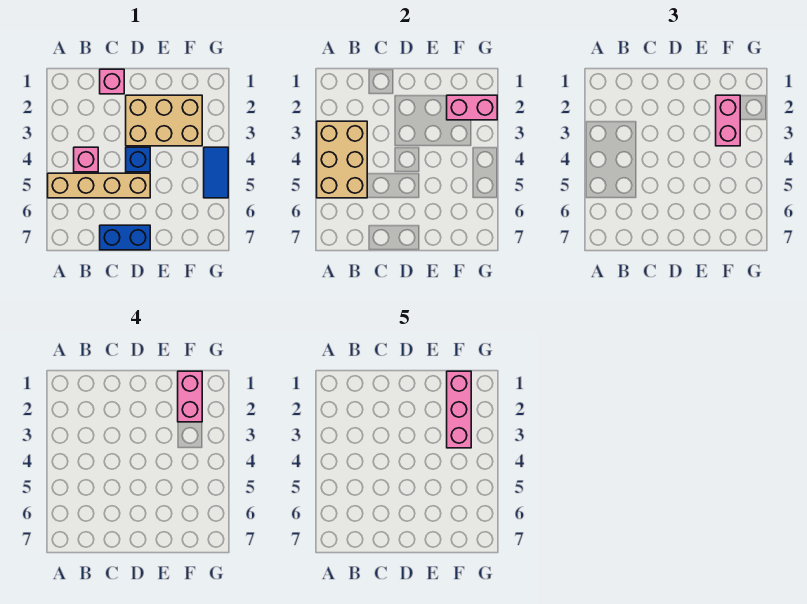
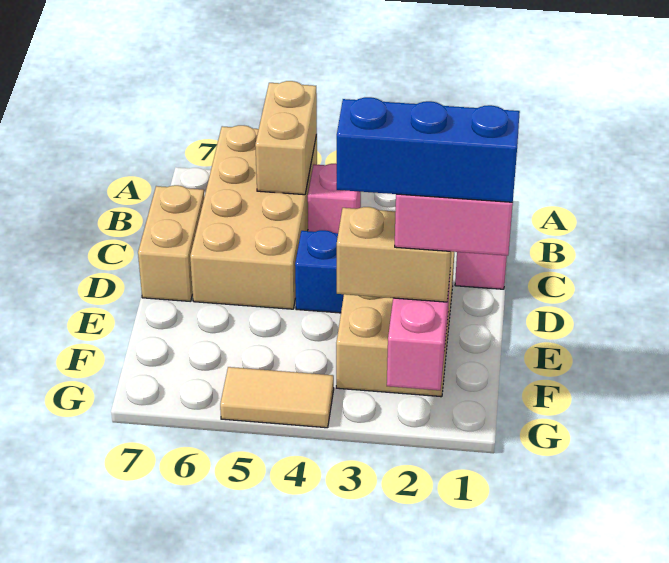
tan brick A3:B5 level 2 -> tan brick A5:B5 level 2
tan brick A5:D5 level 1 -> tan brick A5:D6 level 1
blue brick C7:D7 level 1 -> tan brick C7:D7 level 1
pink brick F1:F3 level 5 -> blue brick F1:F3 level 5
pink brick F2:F3 level 3 -> tan brick F2:F3 level 3
blue tile G4:G5 level 1 -> tan tile G4:G5 level 1

